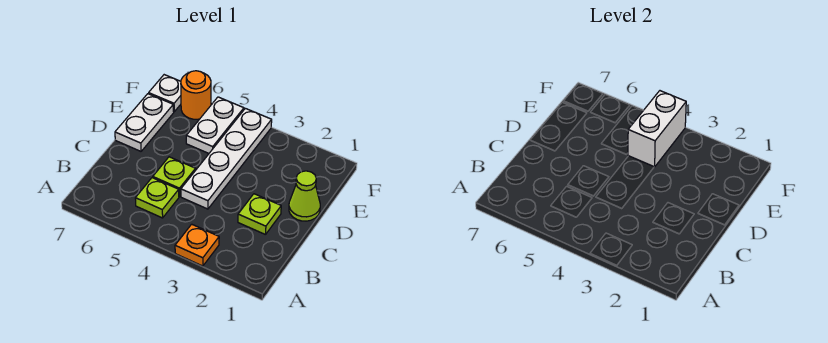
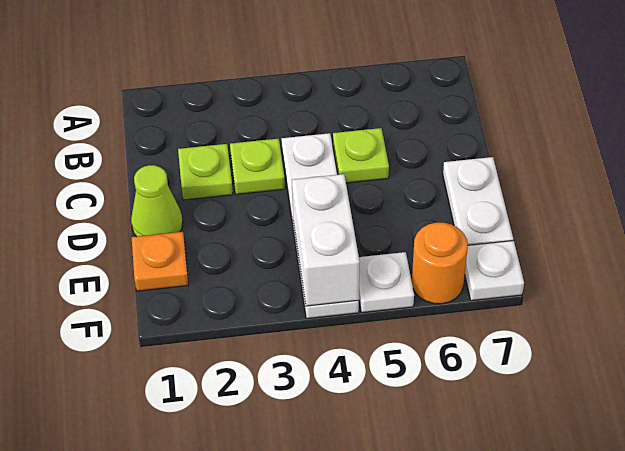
orange plate A3 level 1 -> orange plate E1 level 1
lime plate B5 level 1 -> lime plate C3 level 1
white plate E5:F5 level 1 -> white plate F5 level 1

